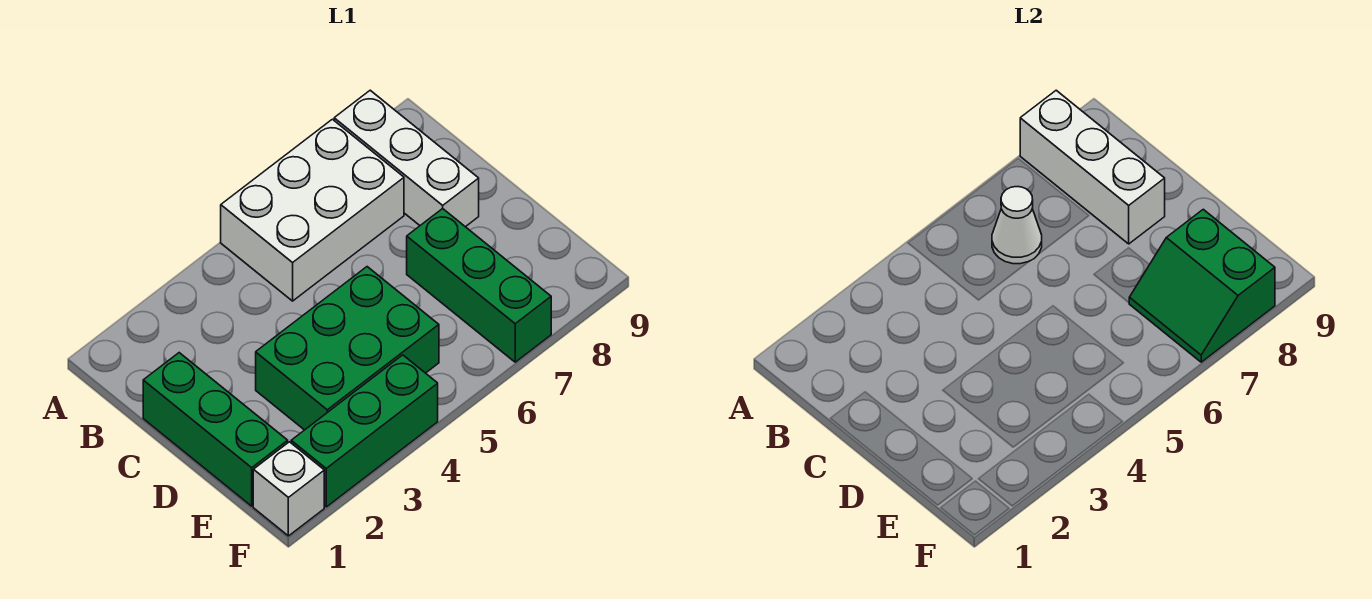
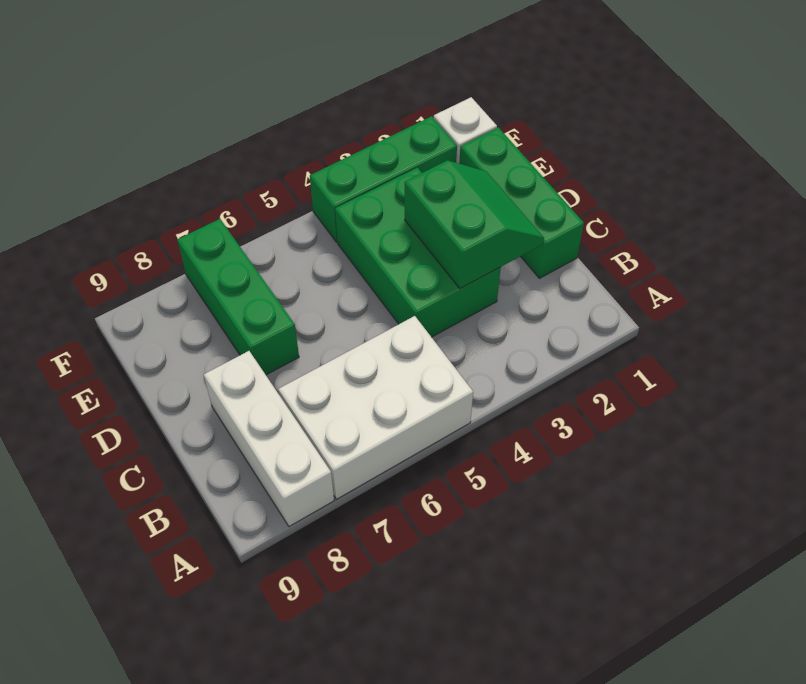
white brick A8:C8 level 2 -> none
white cone B6 level 2 -> none
green brick D3:E5 level 1 -> green brick C3:E4 level 1
green slope E7:F8 level 2 top 8 -> green slope C2:D3 level 2 top 3

